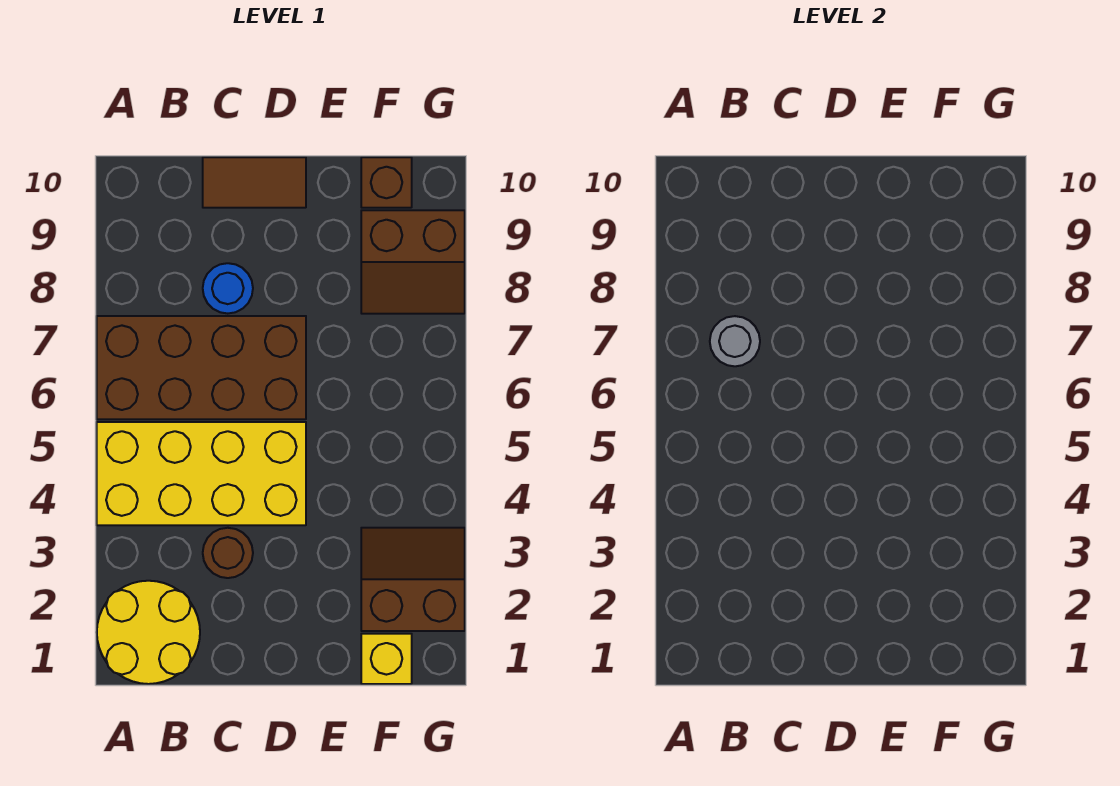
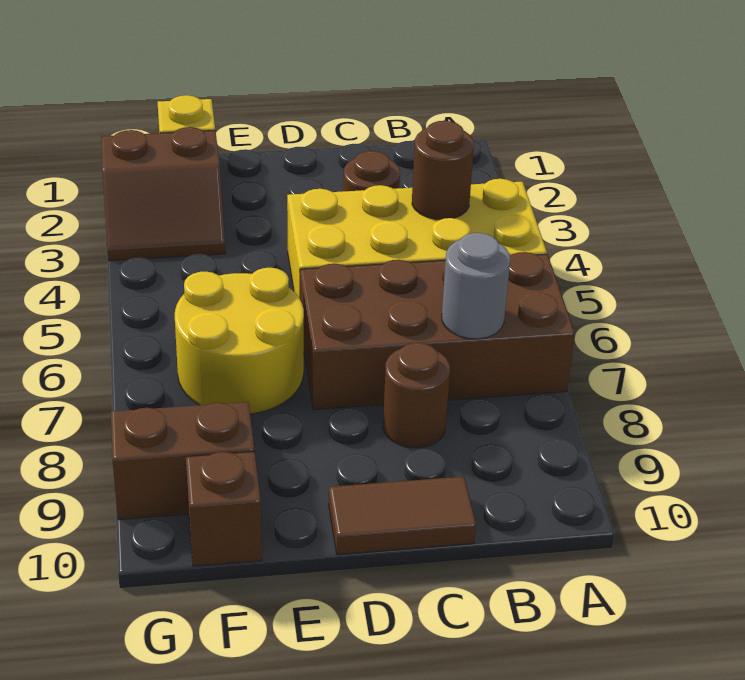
yellow round brick A1:B2 level 1 -> yellow round brick E6:F7 level 1
none -> brown round brick B4 level 2
blue round brick C8 level 1 -> brown round brick C8 level 1

